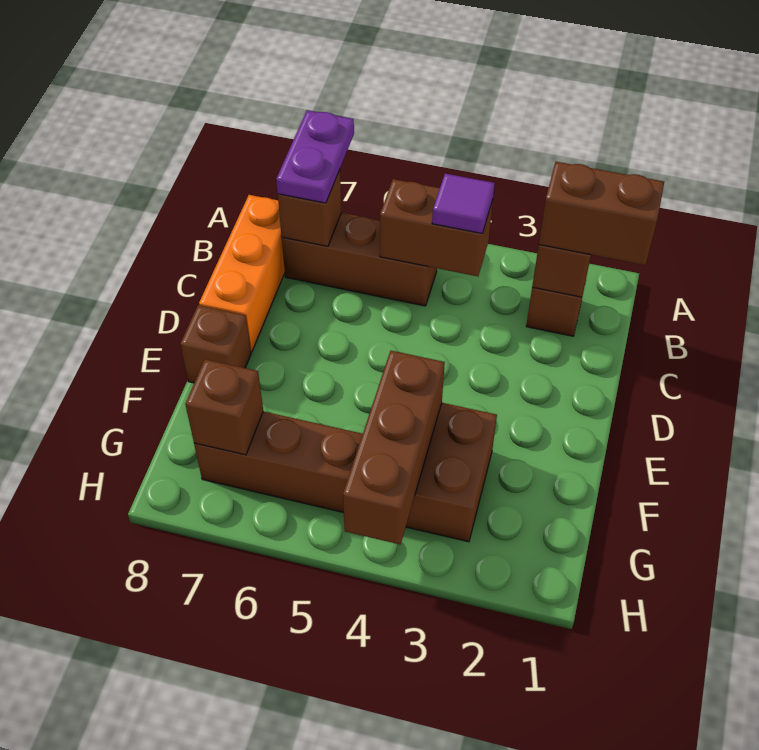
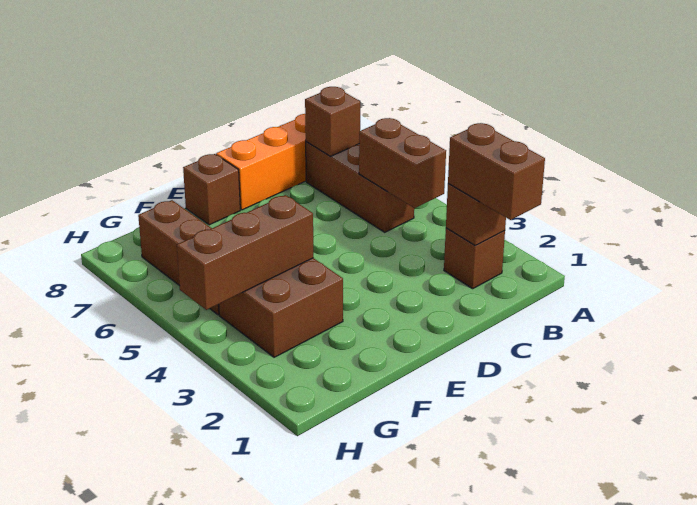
purple plate A7:B7 level 3 -> none
purple tile B4 level 3 -> none
brown brick G7 level 2 -> none

